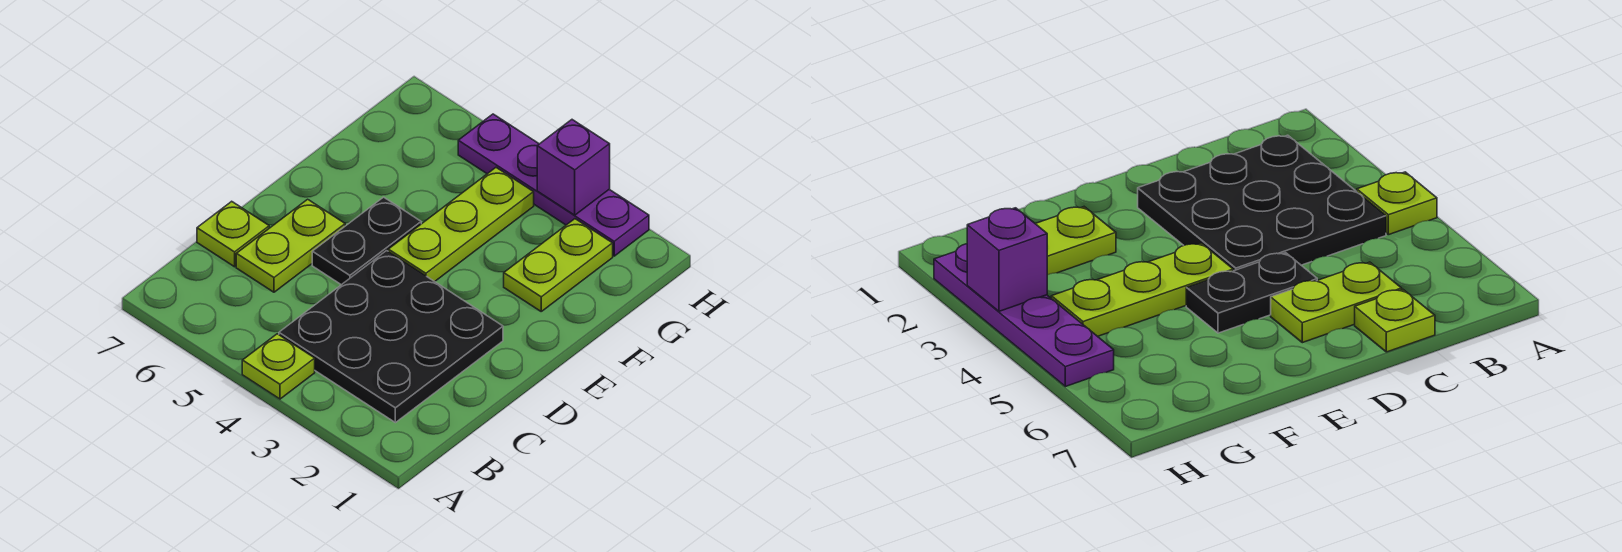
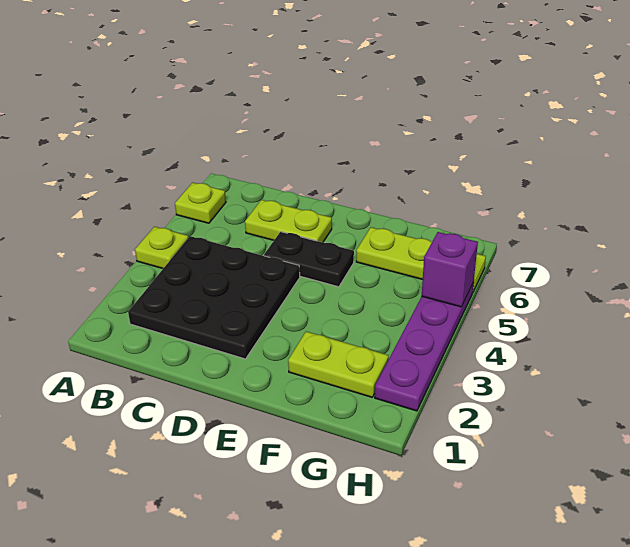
lime plate C7 level 1 -> lime plate A6 level 1
lime plate E4:G4 level 1 -> lime plate F6:H6 level 1
purple brick H3 level 2 -> purple brick H5 level 2

